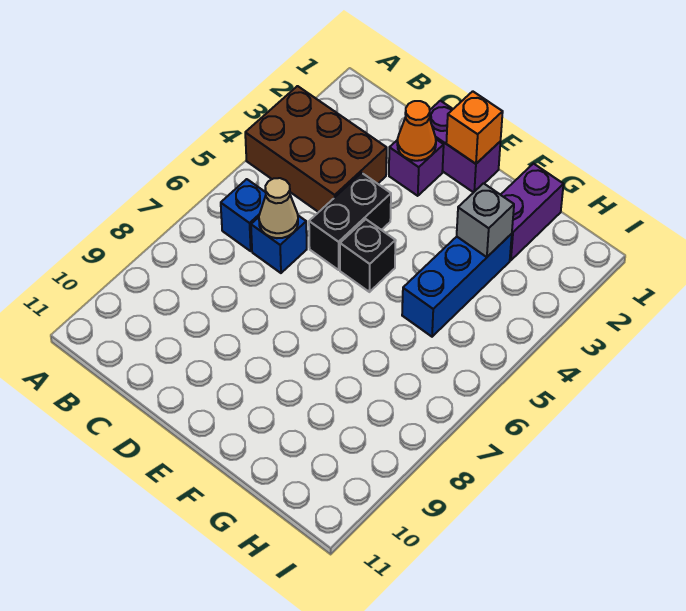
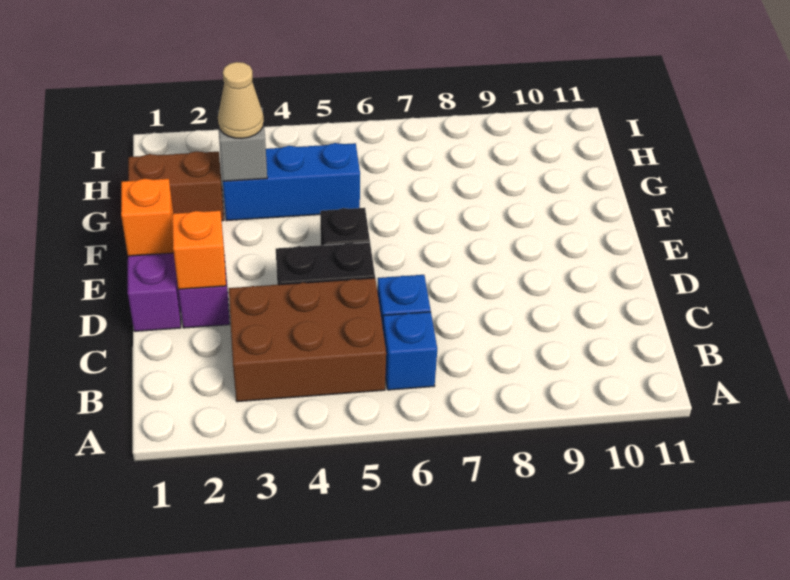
brown brick A3:C4 level 1 -> brown brick B3:C5 level 1
tan cone C6 level 2 -> tan cone G3 level 3
orange cone D2 level 2 -> orange brick D2 level 2
purple brick G1:G2 level 1 -> brown brick G1:G2 level 1

